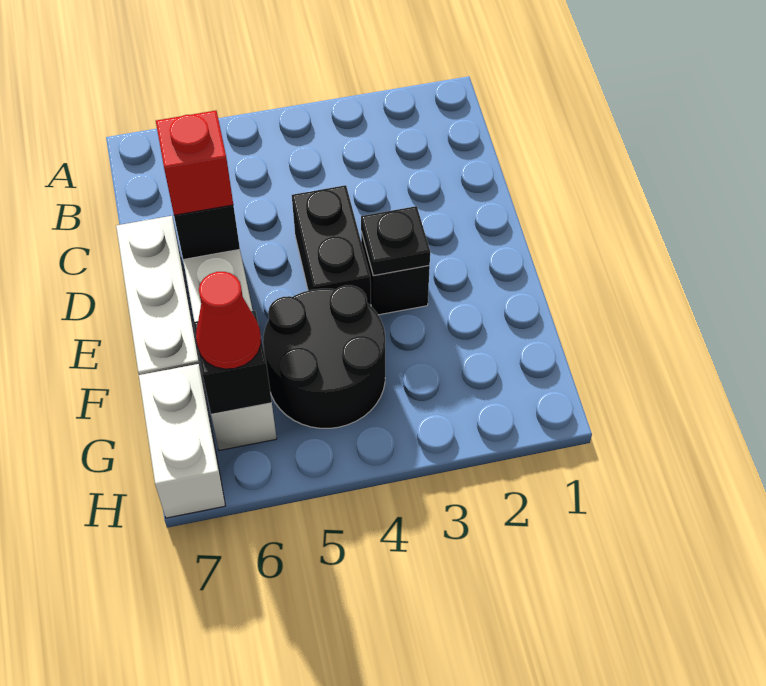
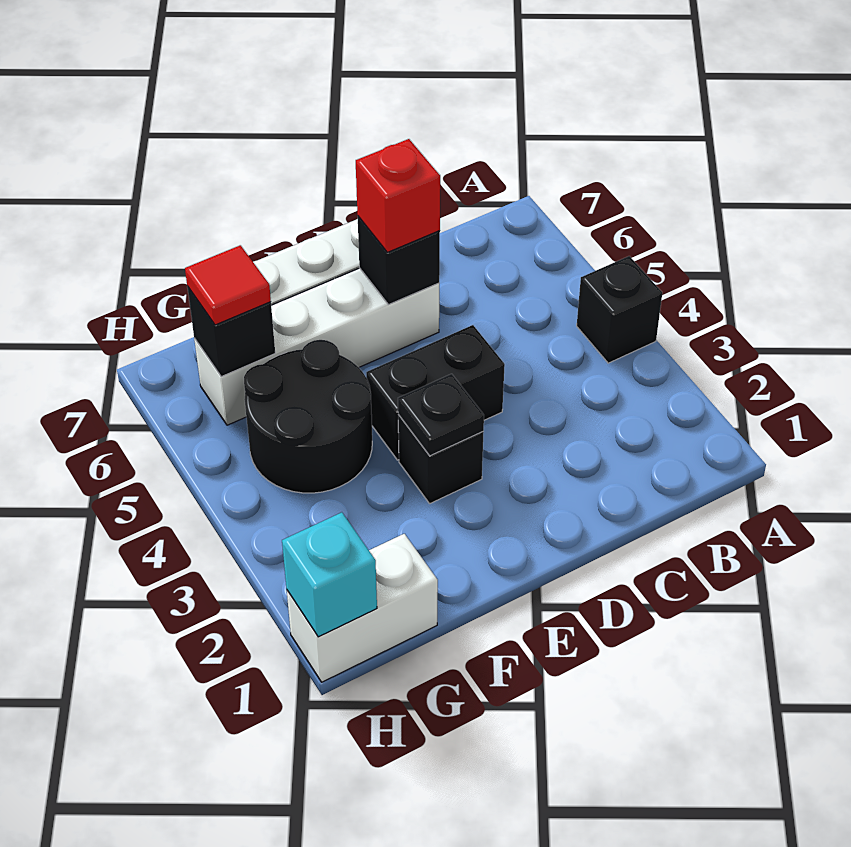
none -> black brick A4 level 1
red cone G6 level 3 -> red tile G6 level 3
white brick G7:H7 level 1 -> white brick G1:H1 level 1
none -> cyan brick H1 level 2

